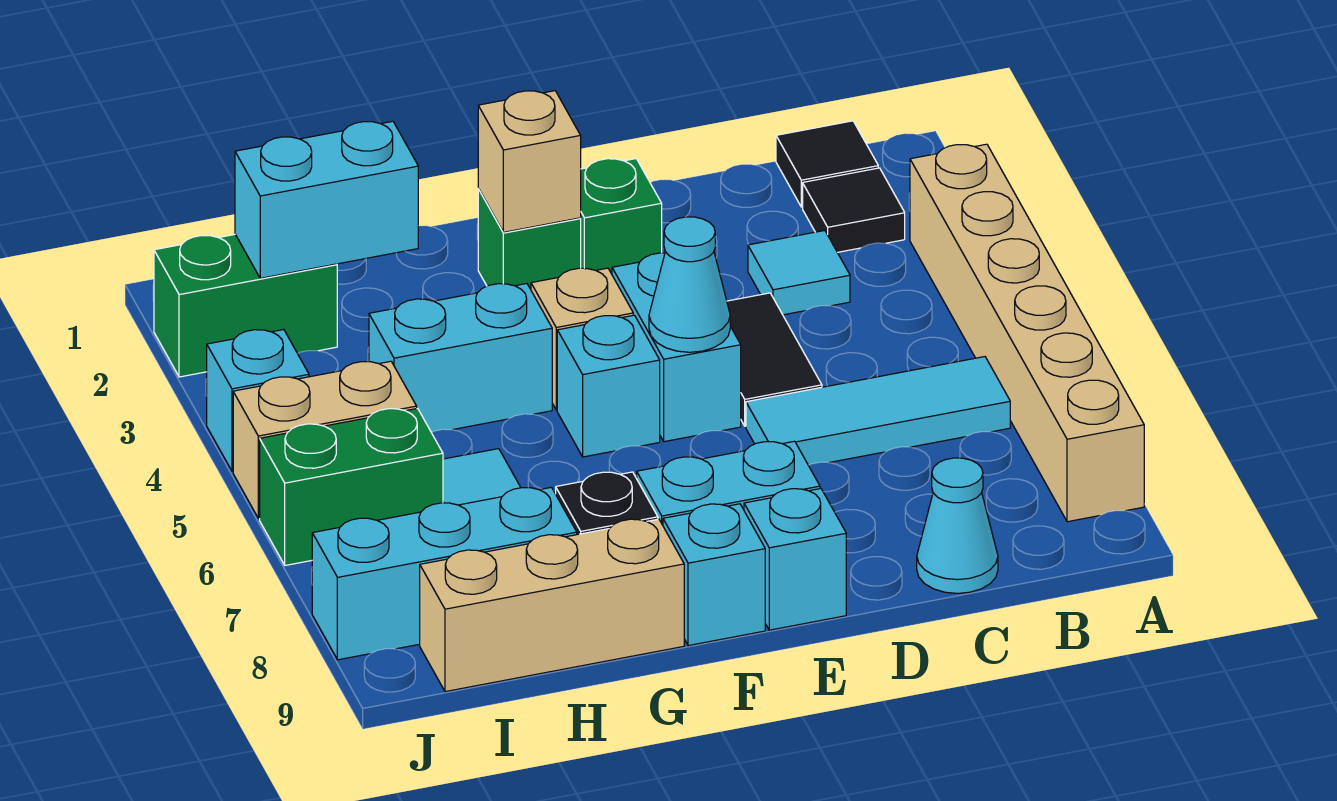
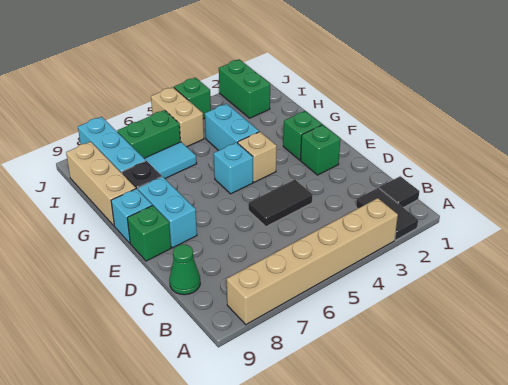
black tile B2 level 1 -> black tile A2:B2 level 1
cyan tile B6:D6 level 1 -> none
cyan tile C3 level 1 -> none
cyan cone C9 level 1 -> green cone C9 level 1
cyan brick E4:E5 level 1 -> none
cyan cone E5 level 2 -> none
cyan brick E9 level 1 -> green brick E9 level 1
tan brick F2 level 2 -> none
cyan brick H2:I2 level 2 -> none
green brick I6:J6 level 1 -> green brick I6:I7 level 1
cyan brick J4 level 1 -> green brick J4 level 1

